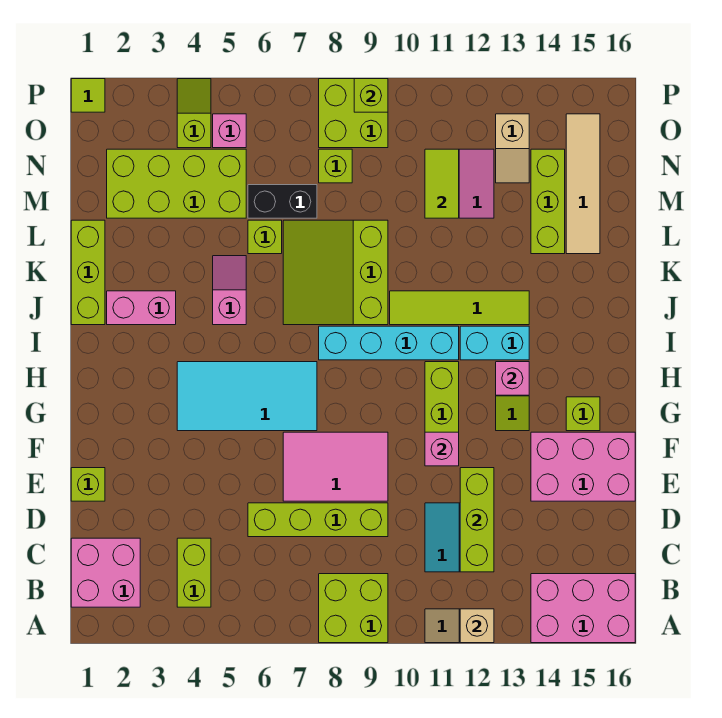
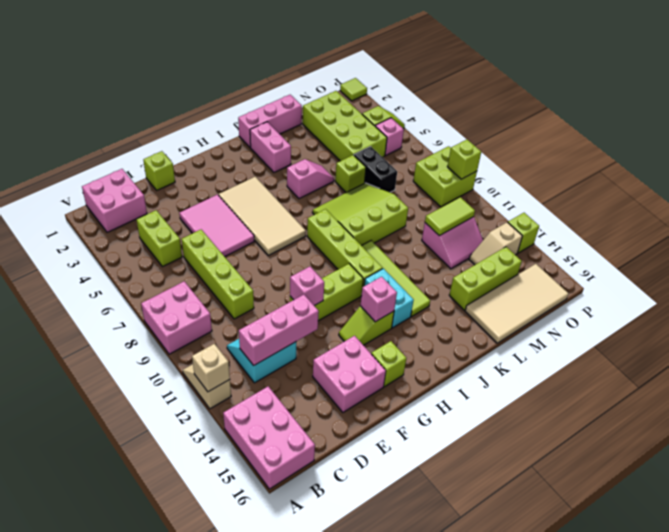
lime brick A8:B9 level 1 -> pink brick A8:B9 level 1
lime brick B4:C4 level 1 -> lime brick C4:C5 level 1
lime brick C12:E12 level 2 -> pink brick C12:E12 level 2
pink tile E7:F9 level 1 -> pink tile E4:F6 level 1
pink brick E14:F16 level 1 -> pink brick E14:F15 level 1
cyan tile G4:H7 level 1 -> tan tile G4:H7 level 1
cyan brick I8:I11 level 1 -> lime brick I8:I11 level 1
lime brick J1:L1 level 1 -> pink brick J1:L1 level 1
tan tile L15:O15 level 1 -> tan tile L15:O16 level 1
lime brick N8 level 1 -> lime brick P13 level 1

